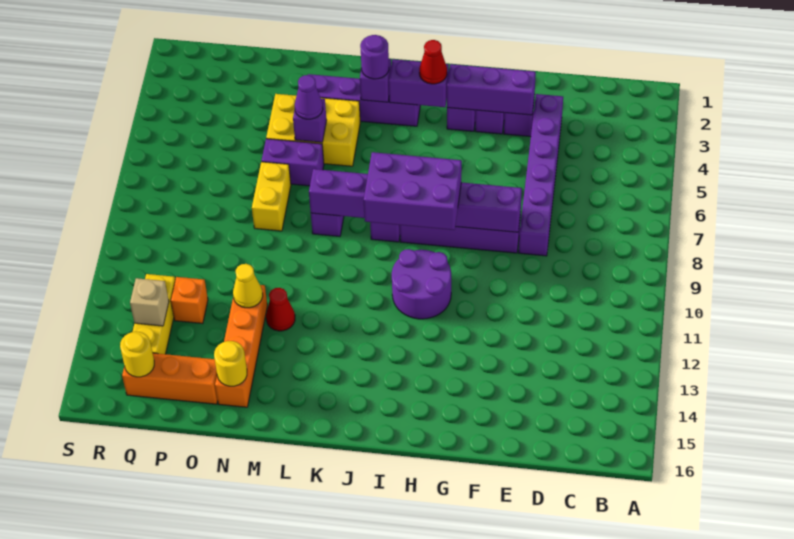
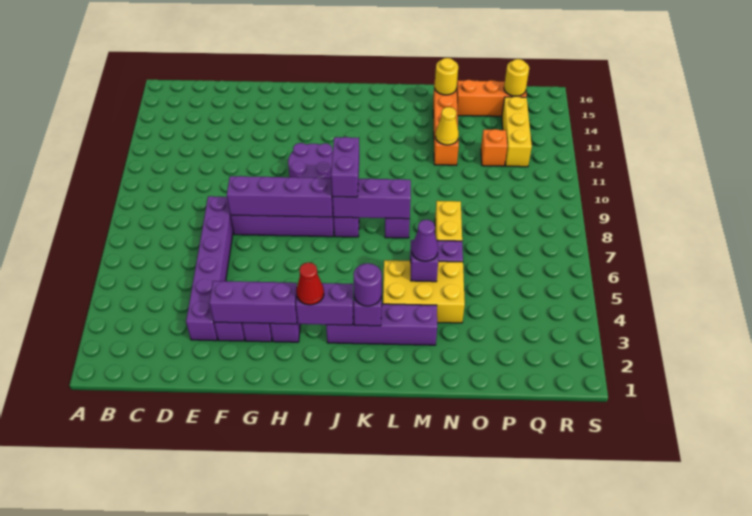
purple brick H8:J9 level 3 -> purple brick J8:J9 level 3
red cone M12 level 1 -> none
tan brick Q13 level 2 -> none

